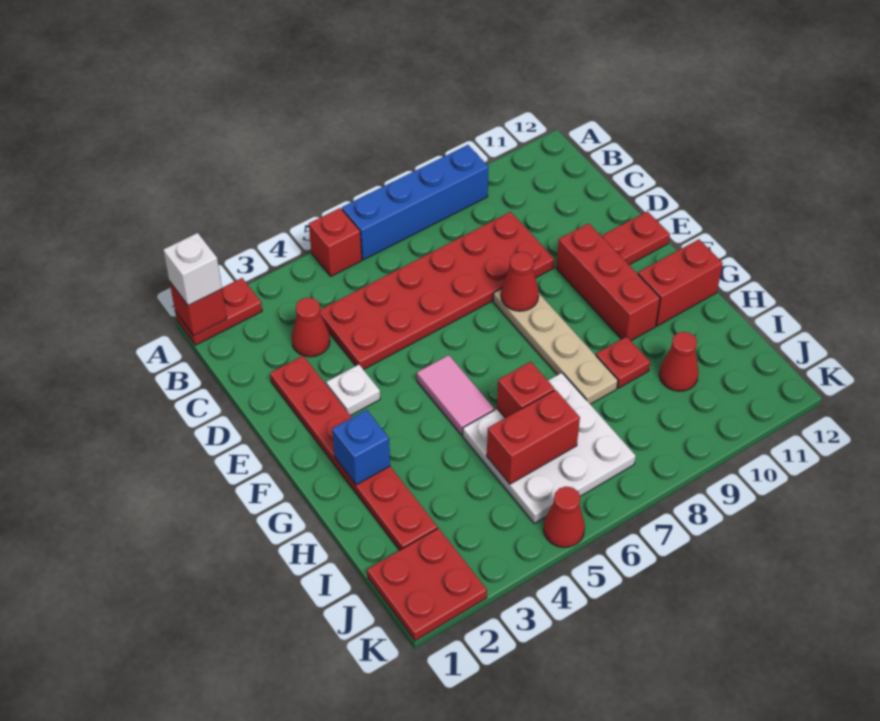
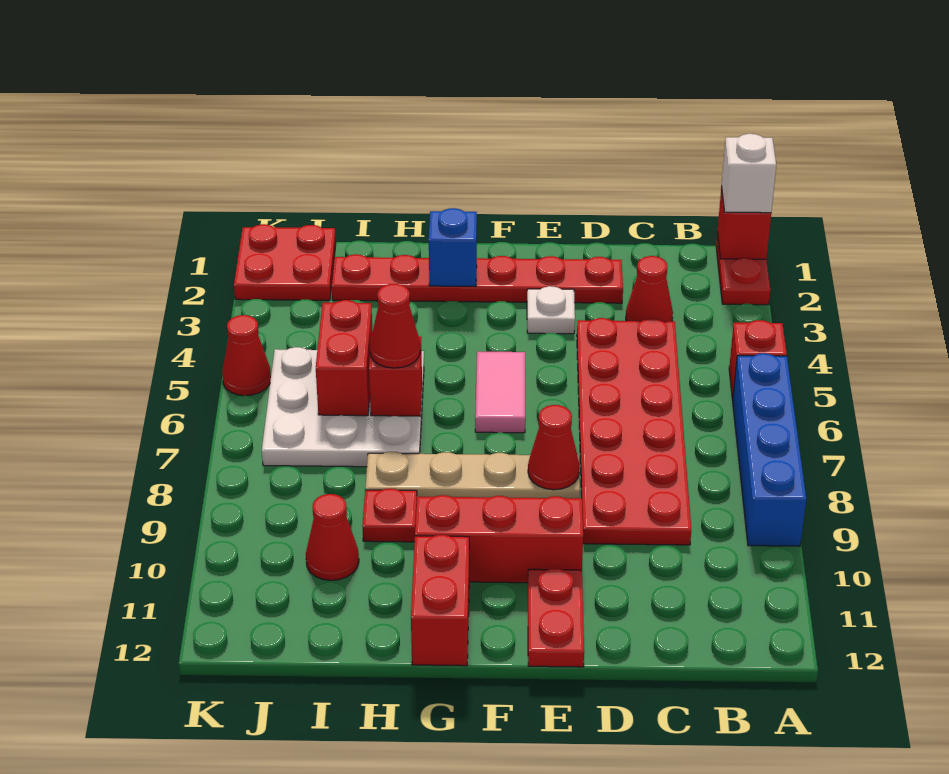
pink tile F5:G5 level 1 -> pink tile F5:F6 level 1
none -> red cone H6 level 3

